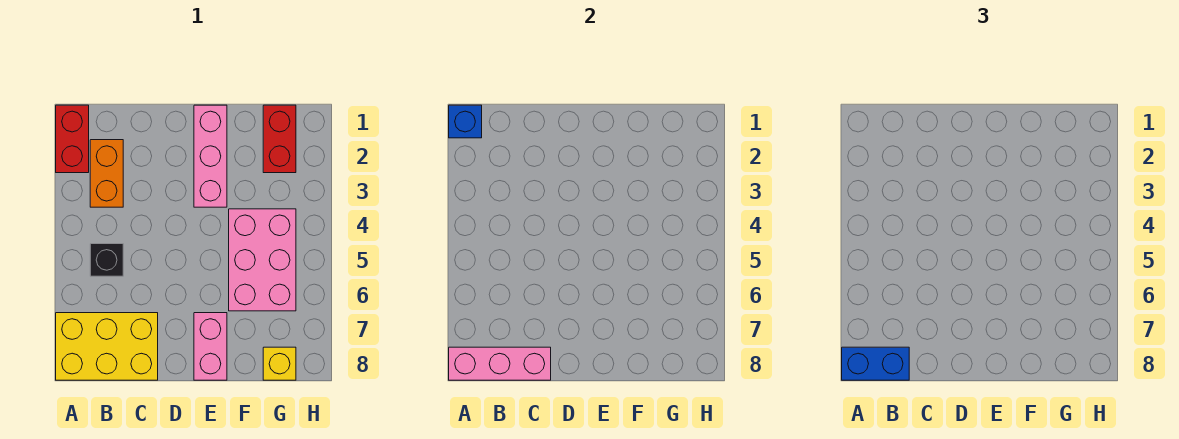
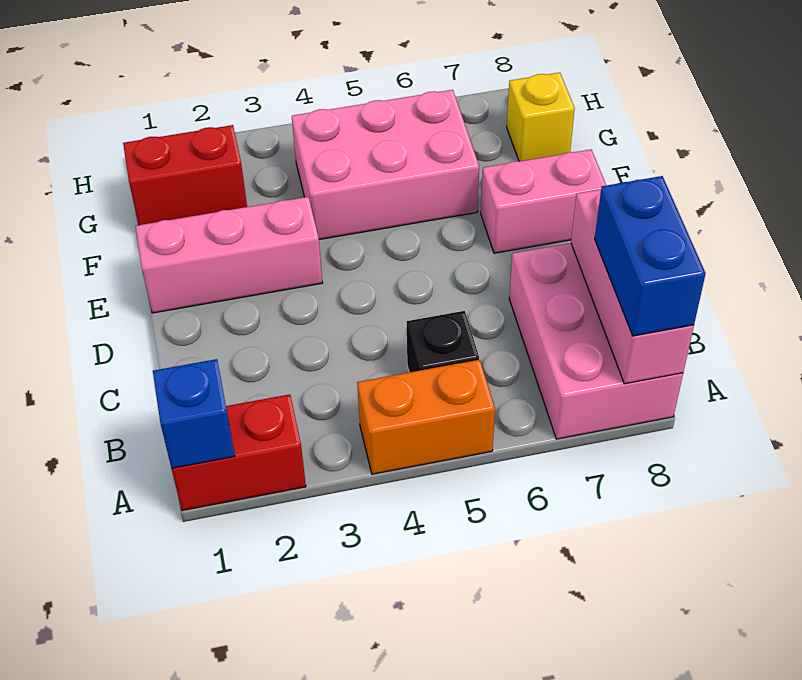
yellow brick A7:C8 level 1 -> pink brick A7:C8 level 1
orange brick B2:B3 level 1 -> orange brick A4:A5 level 1

